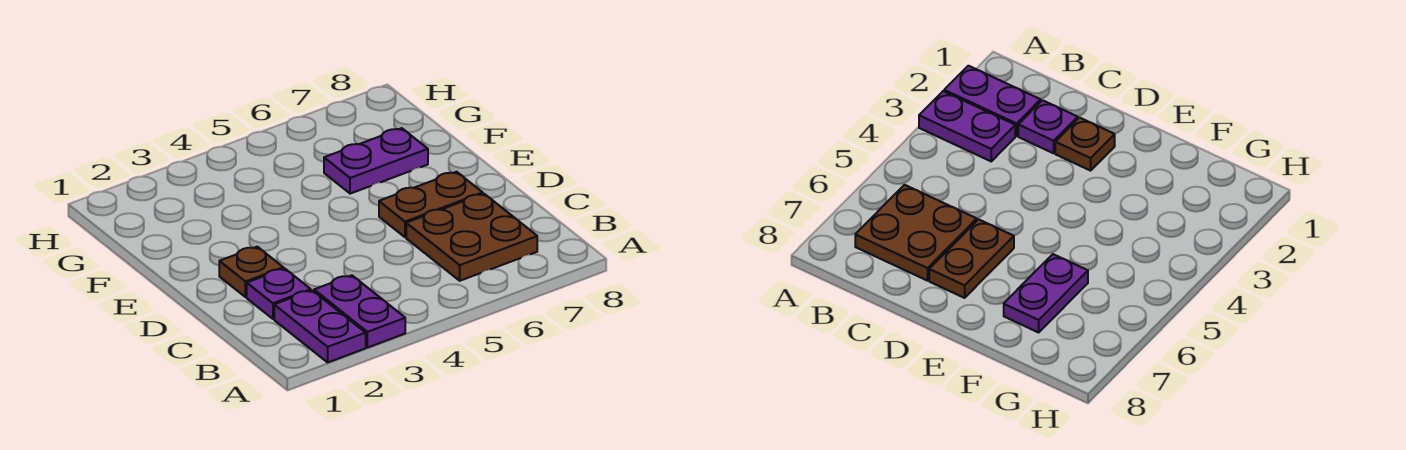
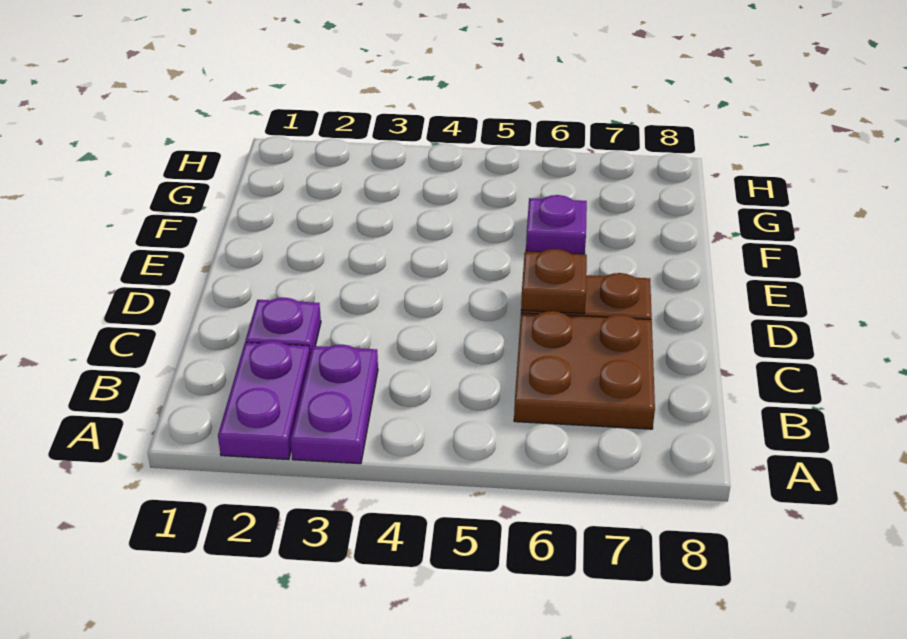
brown plate D2 level 1 -> brown plate D6 level 2
purple plate F6:F7 level 1 -> purple plate F6 level 1

